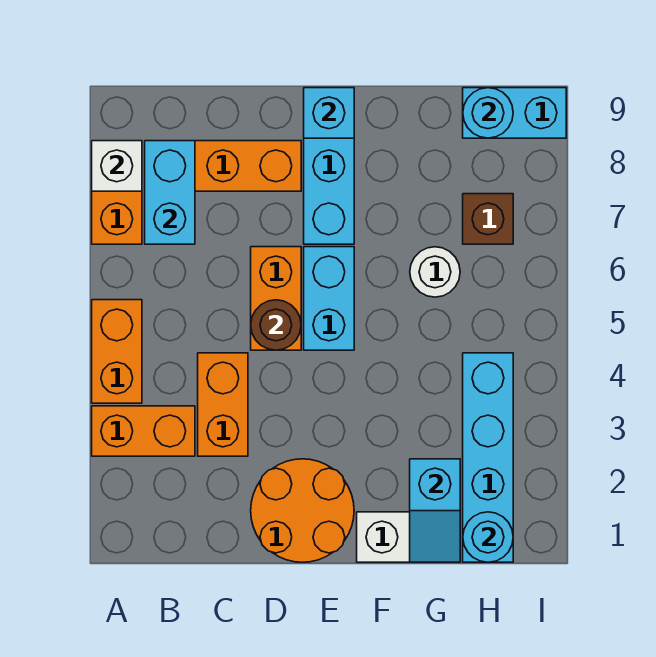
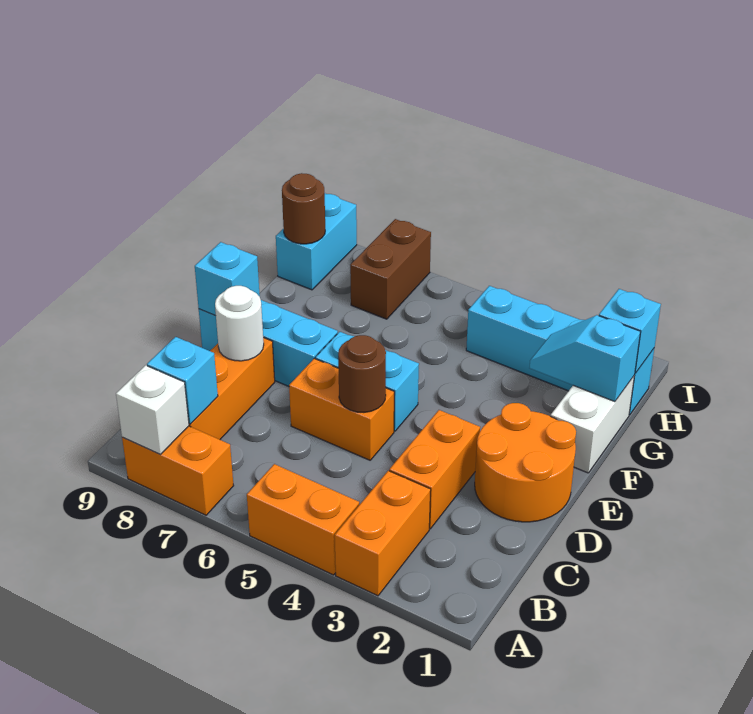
cyan brick B7:B8 level 2 -> cyan brick B8 level 2
orange brick C3:C4 level 1 -> orange brick C3:D3 level 1
cyan slope G1:G2 level 2 top 2 -> cyan slope G1:G2 level 2 top 1
white round brick G6 level 1 -> white round brick D8 level 2
cyan round brick H1 level 2 -> cyan brick H1 level 2
brown brick H7 level 1 -> brown brick H7:I7 level 1
cyan round brick H9 level 2 -> brown round brick H9 level 2

